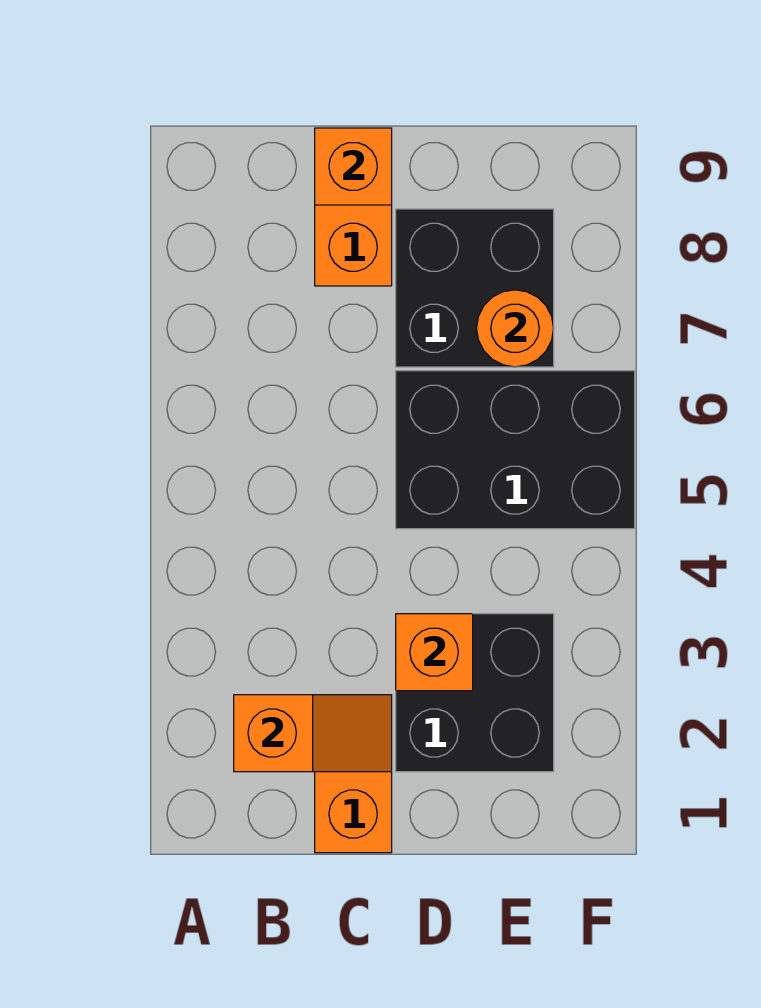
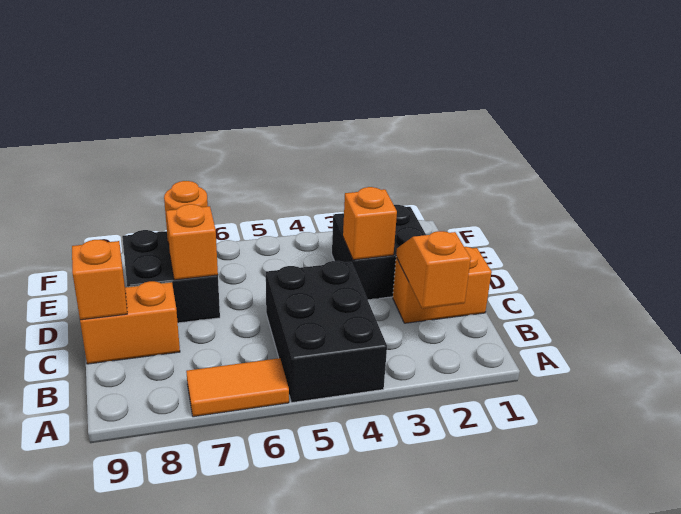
none -> orange tile A6:A7 level 1
black brick D5:F6 level 1 -> black brick A4:C5 level 1
none -> orange brick D7 level 2

